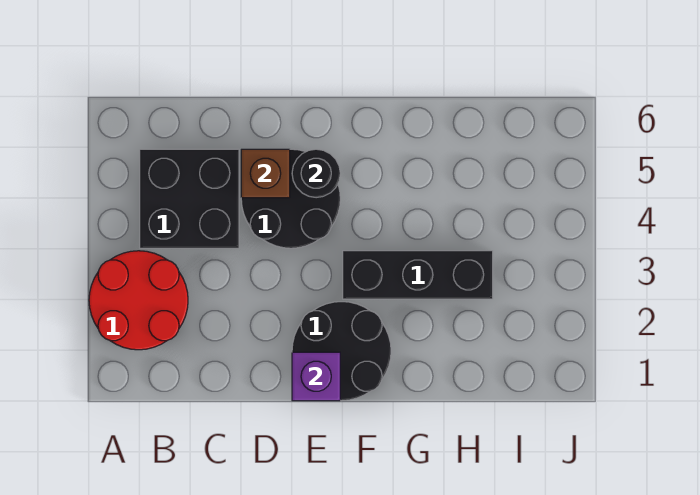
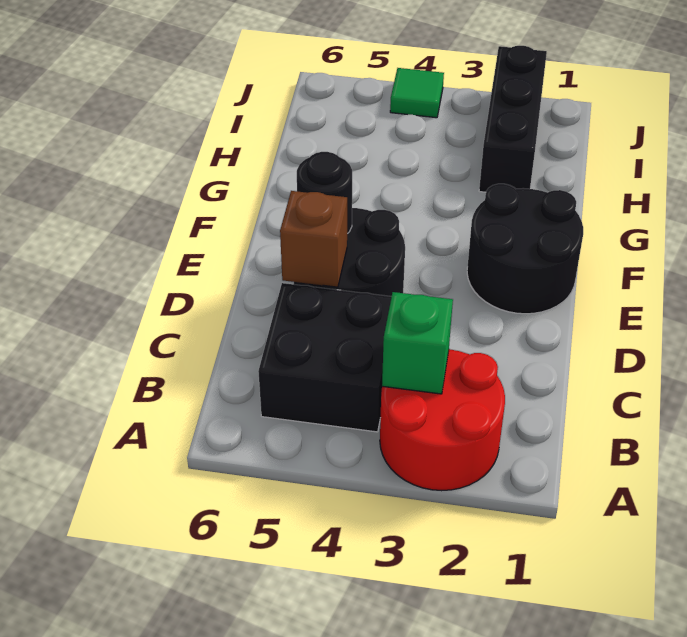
none -> green brick B3 level 2
purple brick E1 level 2 -> none
black brick F3:H3 level 1 -> black brick H2:J2 level 1
none -> green tile J4 level 1

